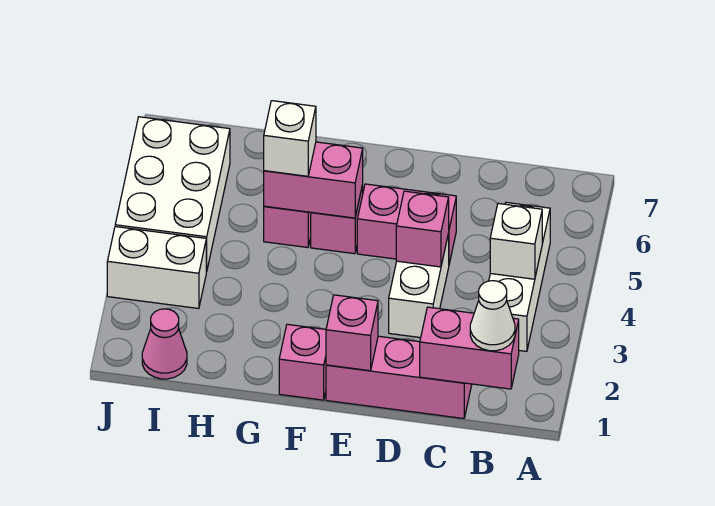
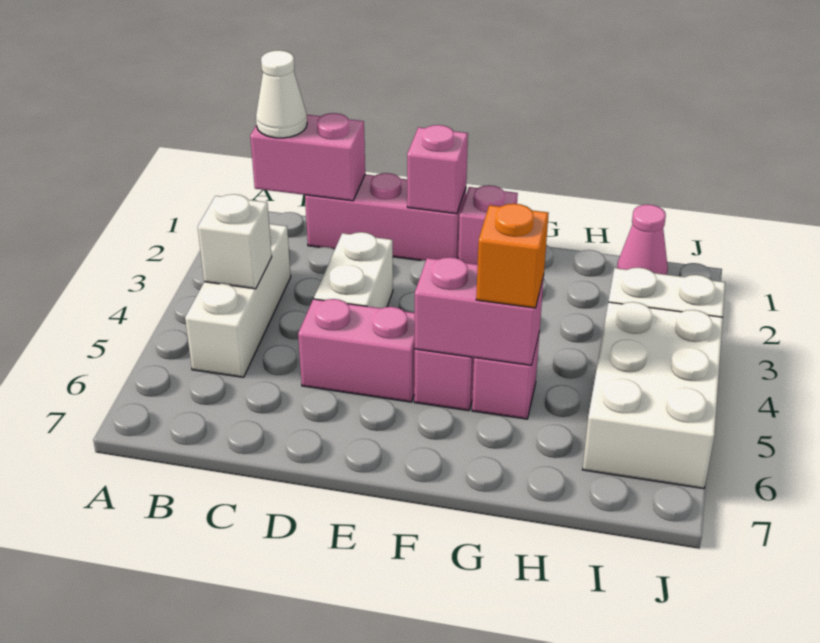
pink brick D4 level 2 -> none
white brick G5 level 3 -> orange brick G5 level 3

